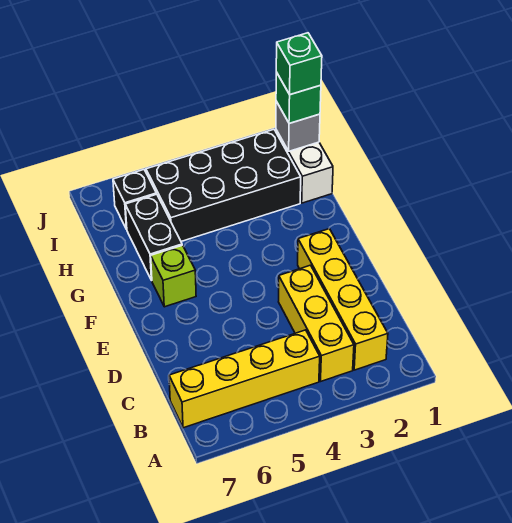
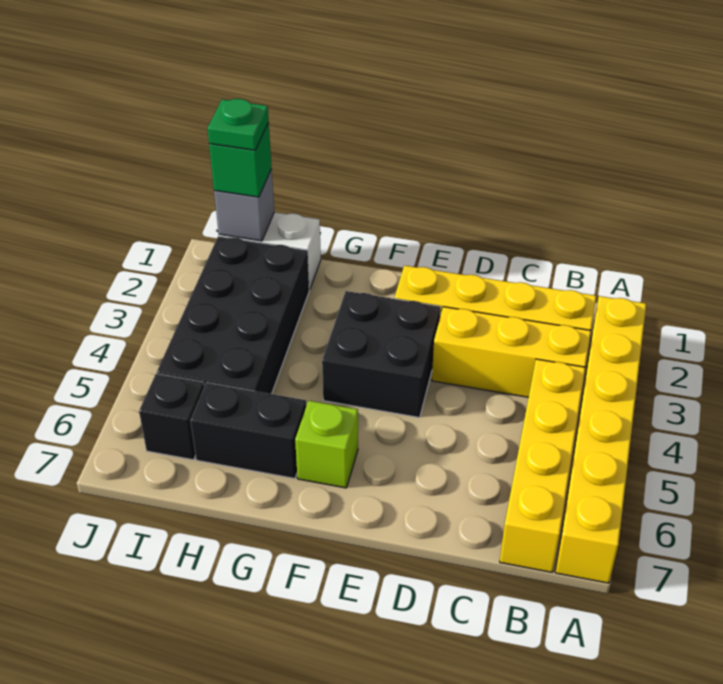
none -> yellow brick A2:A7 level 1
none -> black brick E3:F4 level 1
green brick I1 level 4 -> green plate I1 level 4

